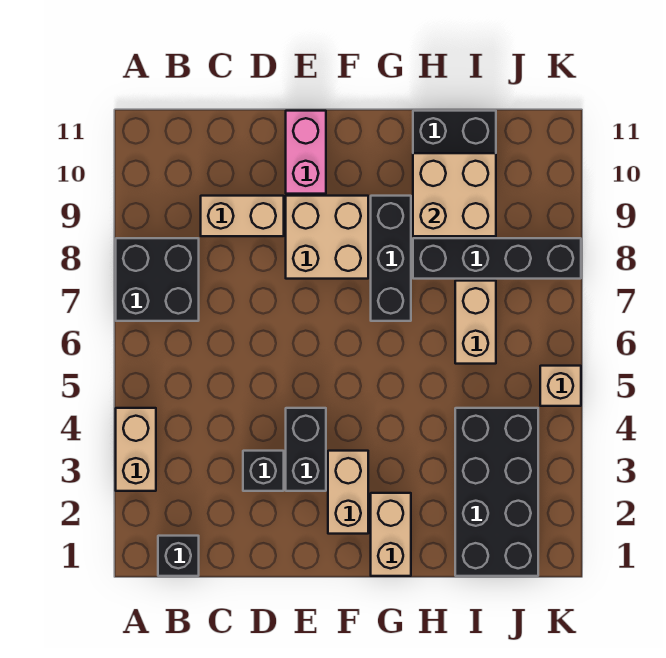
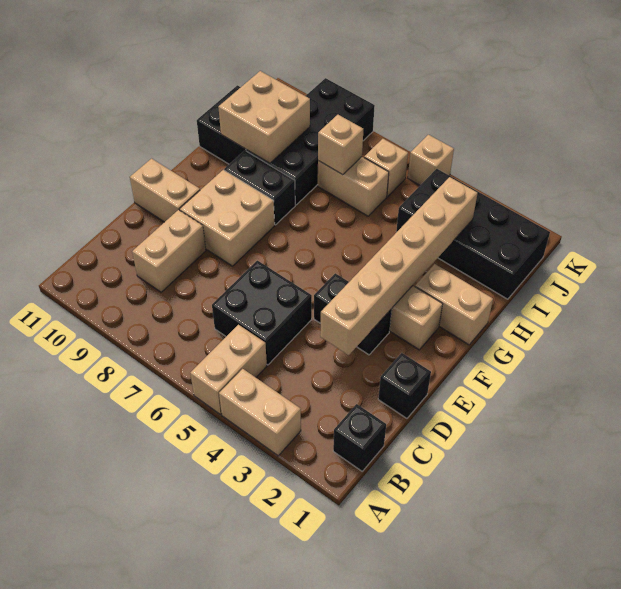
none -> tan brick A5:B5 level 1
black brick A7:B8 level 1 -> black brick C5:D6 level 1
black brick D3 level 1 -> black brick D1 level 1
none -> tan brick D3:I3 level 2
pink brick E10:E11 level 1 -> tan brick E10:E11 level 1
black brick G7:G9 level 1 -> black brick G8:G9 level 1
black brick H8:K8 level 1 -> black brick H8:K9 level 1
none -> tan brick I7 level 2
none -> tan brick J6 level 1

